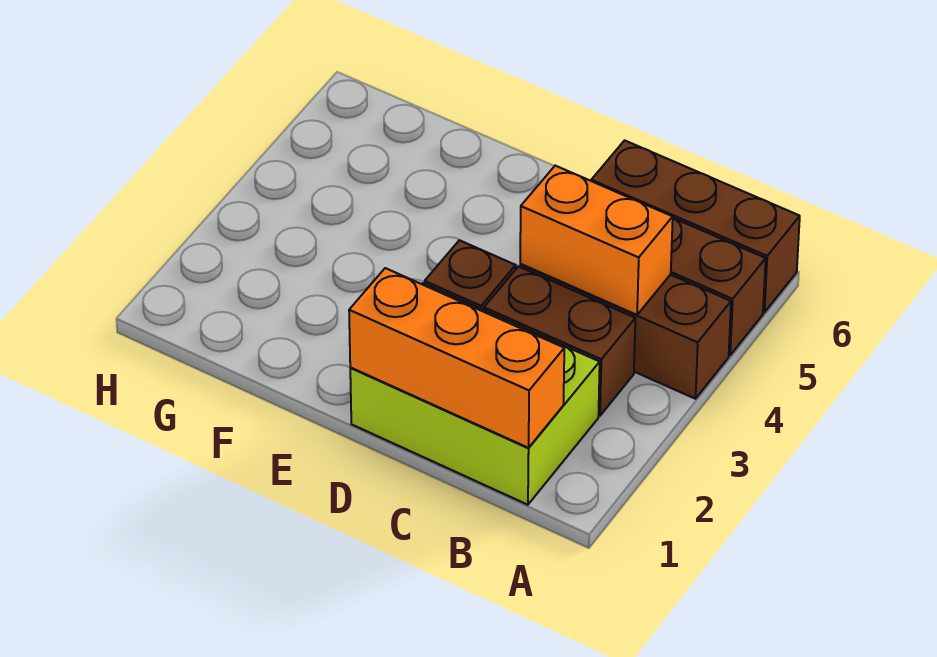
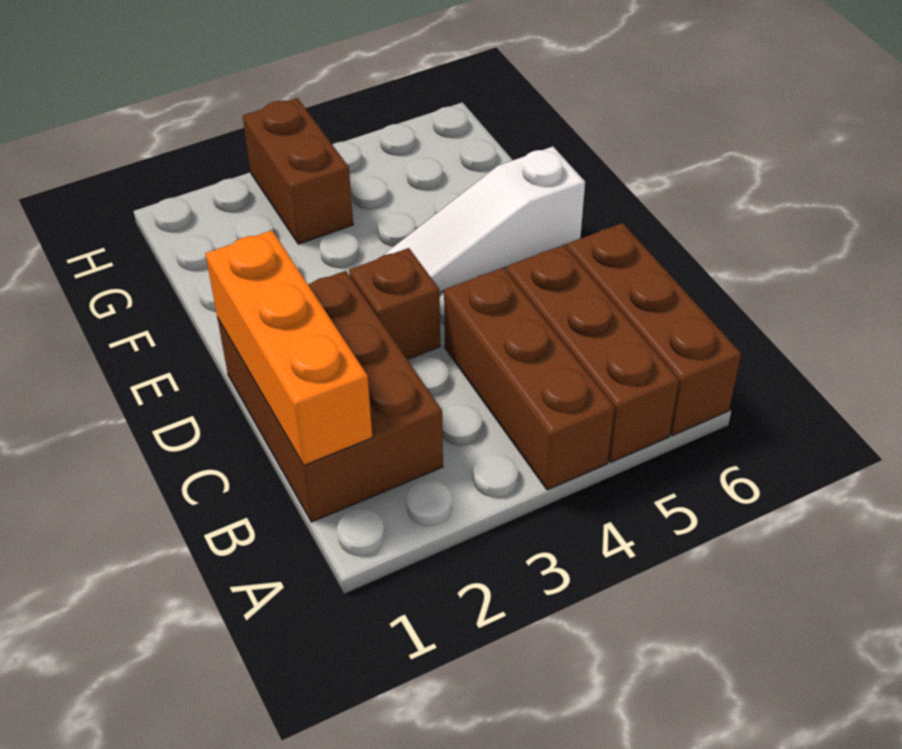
lime brick B1:D2 level 1 -> brown brick B1:D2 level 1
brown brick B3:C3 level 1 -> brown brick G3:H3 level 1
orange brick B4:C4 level 2 -> none
none -> white slope E4:E6 level 1 top 6

